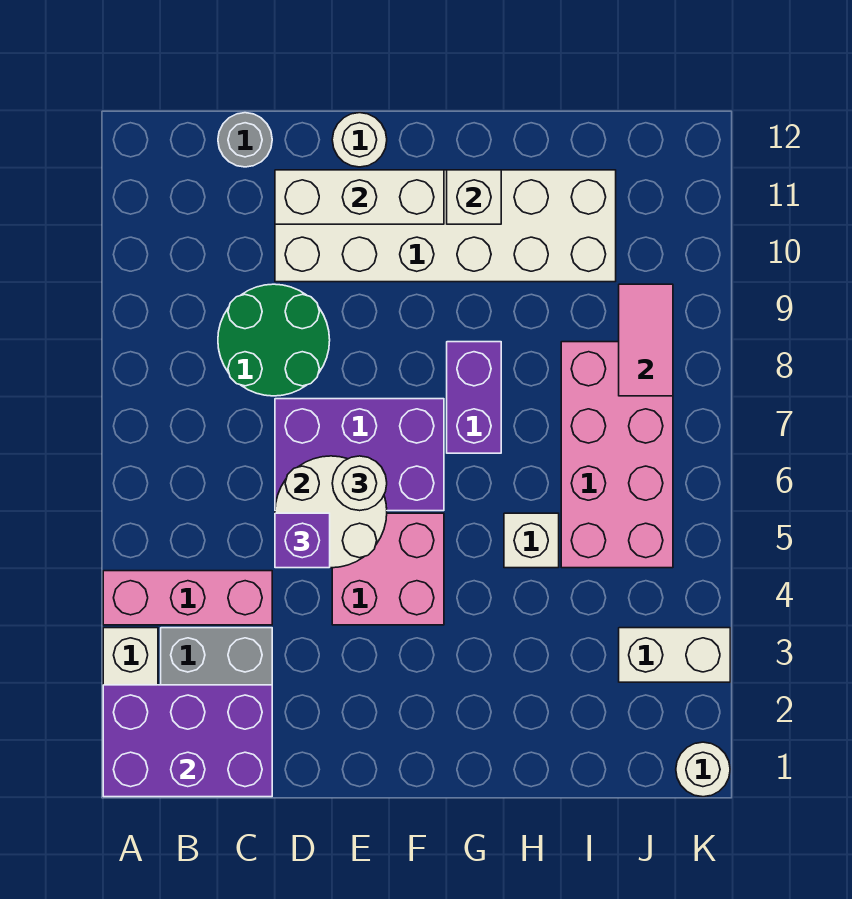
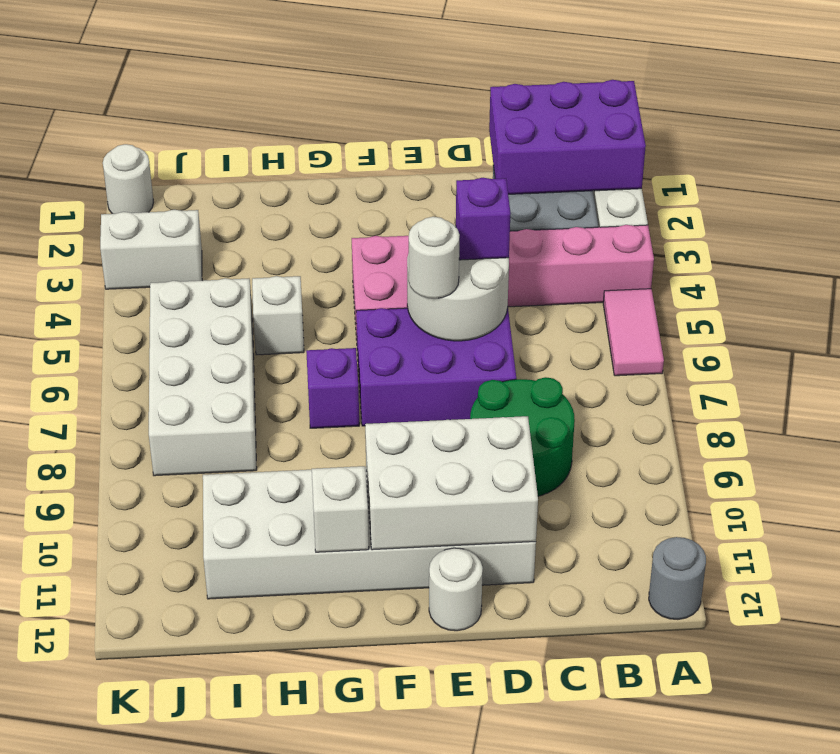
grey round brick C12 level 1 -> grey round brick A12 level 1
white brick D11:F11 level 2 -> white brick D10:F11 level 2
purple brick G7:G8 level 1 -> purple brick G7 level 1
pink brick I5:J8 level 1 -> white brick I5:J8 level 1
pink tile J8:J9 level 2 -> pink tile A5:A6 level 1

